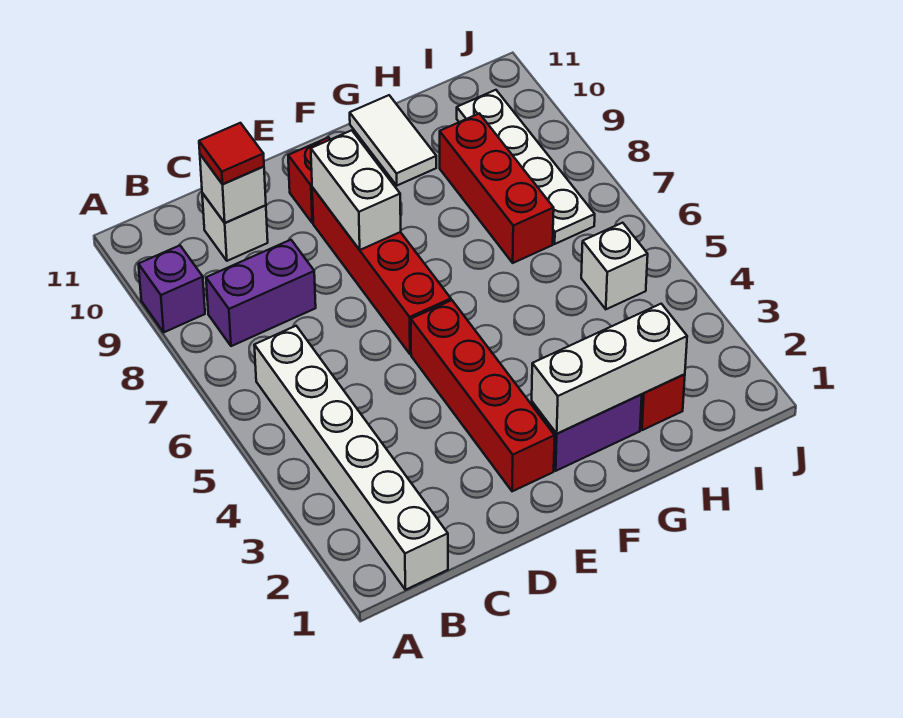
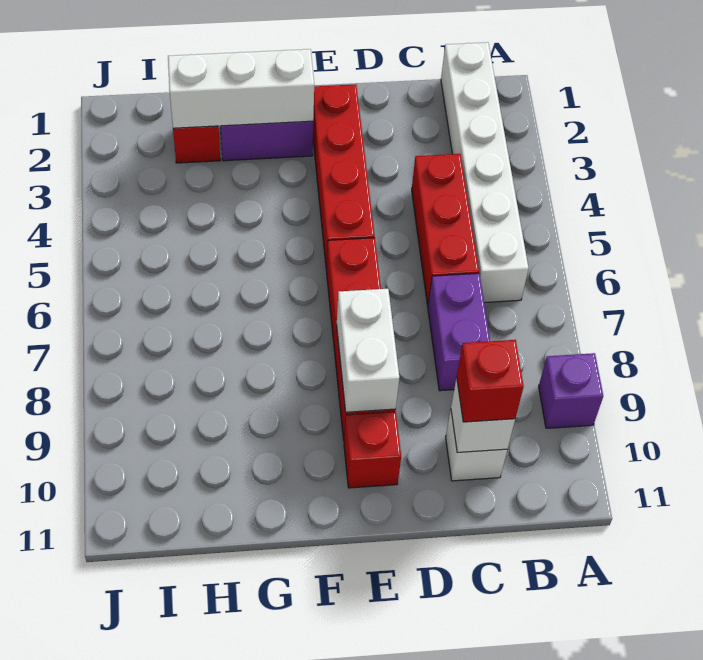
purple brick B8:C8 level 1 -> purple brick C7:C8 level 1
red tile C10 level 3 -> red brick C10 level 3
white tile G10:G11 level 1 -> none
red brick H7:H9 level 1 -> red brick C4:C6 level 1
white brick I5 level 1 -> none
white plate I7:I10 level 1 -> none

